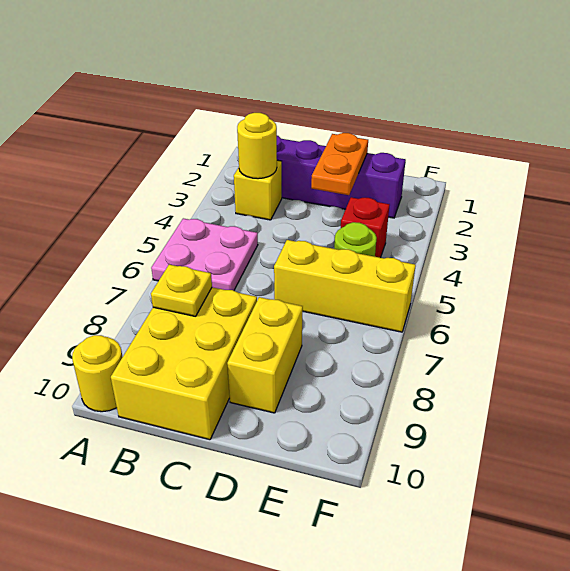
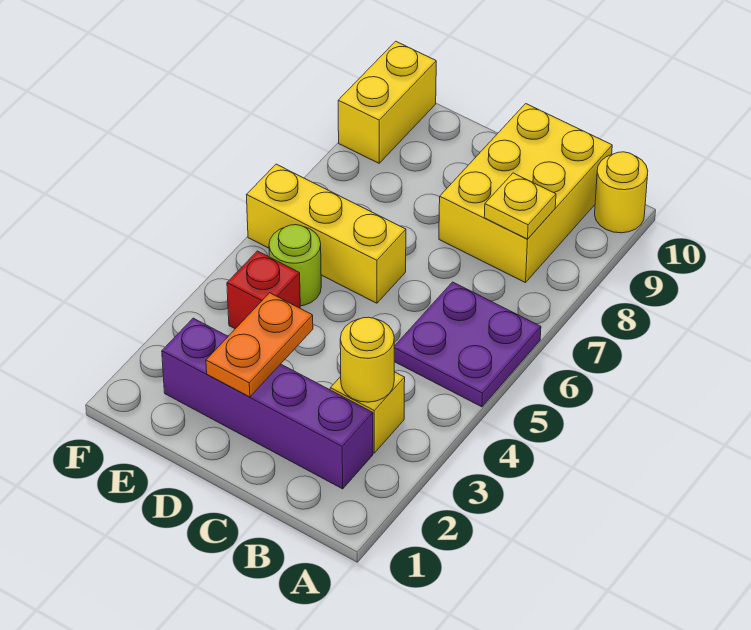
pink plate A5:B6 level 1 -> purple plate A5:B6 level 1
yellow brick D8:D9 level 1 -> yellow brick F9:F10 level 1

